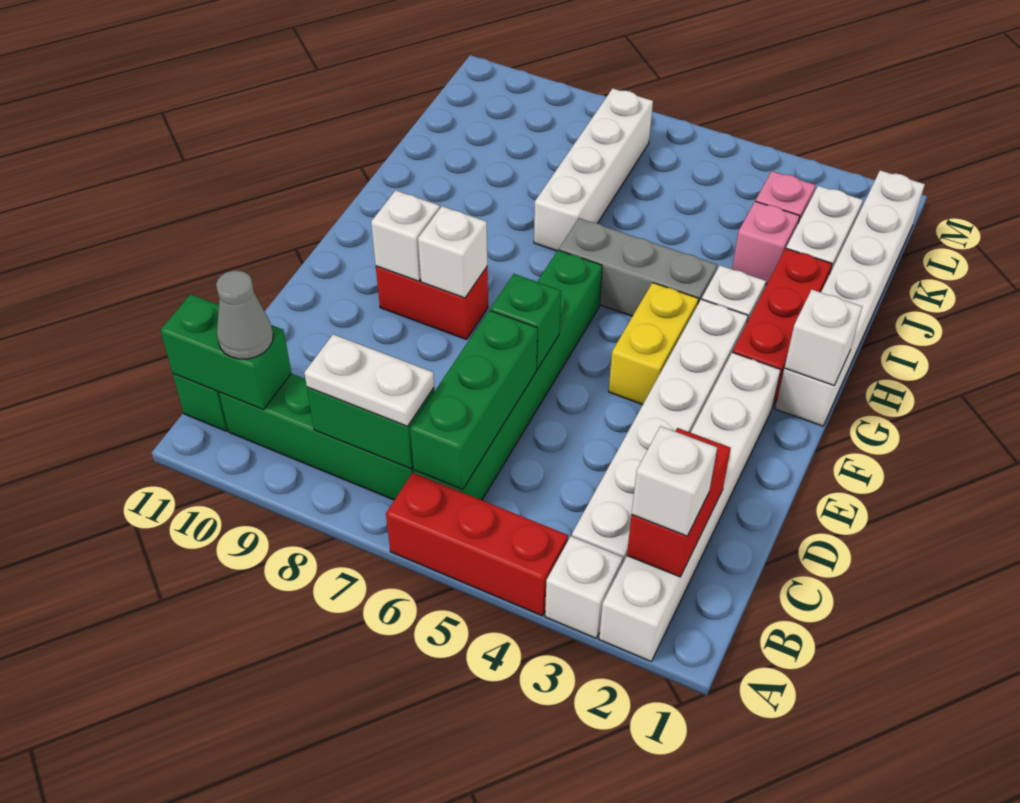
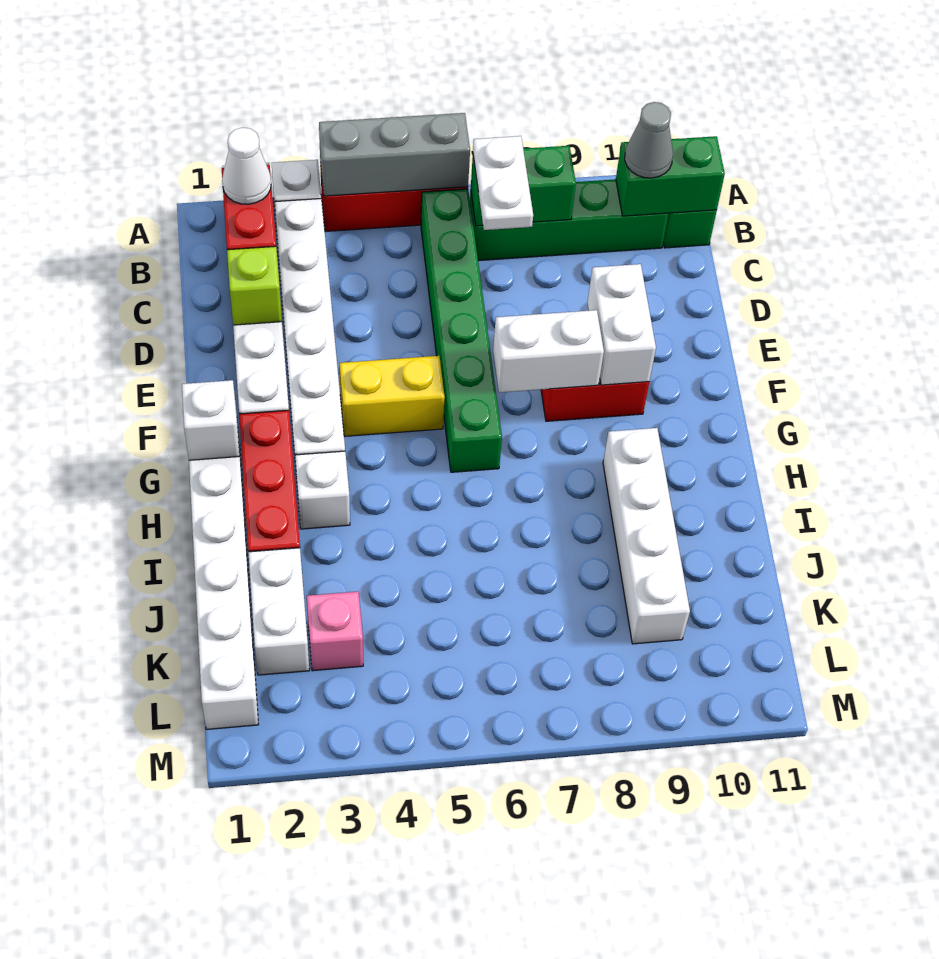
white brick B2 level 3 -> white cone B2 level 3
green brick B6:D6 level 2 -> none
white plate B7:B8 level 3 -> white plate B7:C7 level 3
none -> lime brick D2 level 2
green brick E6 level 2 -> none
yellow brick F4:G4 level 1 -> yellow brick F4:F5 level 1
white brick F8 level 2 -> white brick F7:F8 level 2
white brick F9 level 2 -> white brick E9:F9 level 2
grey brick H4:H6 level 1 -> grey brick A4:A6 level 2
white brick I7:L7 level 1 -> white brick H9:K9 level 1
pink brick J3 level 1 -> none

